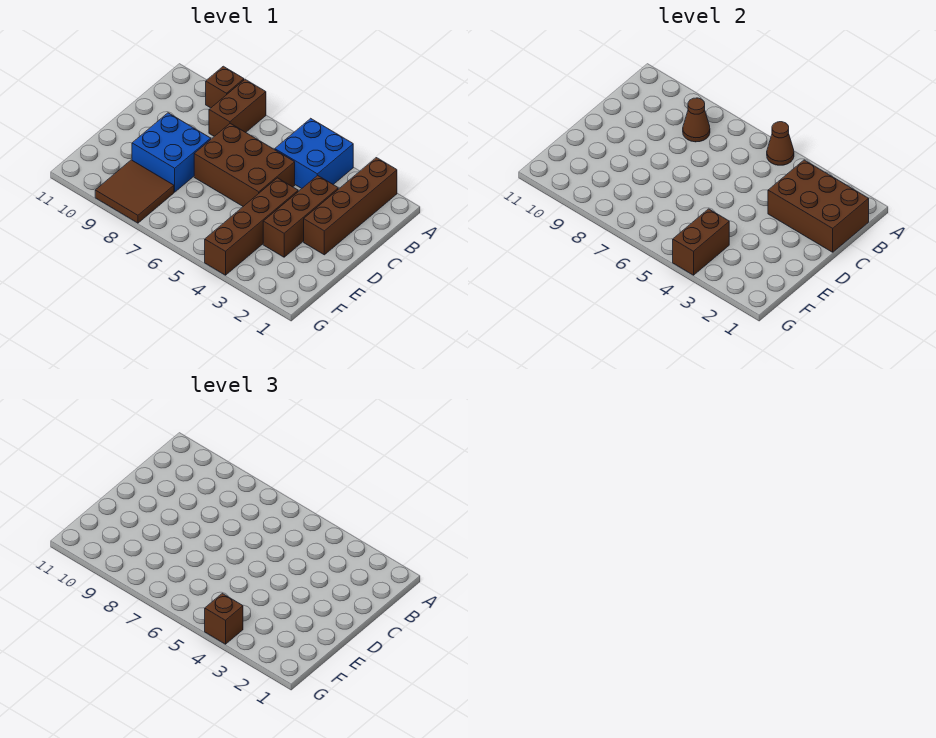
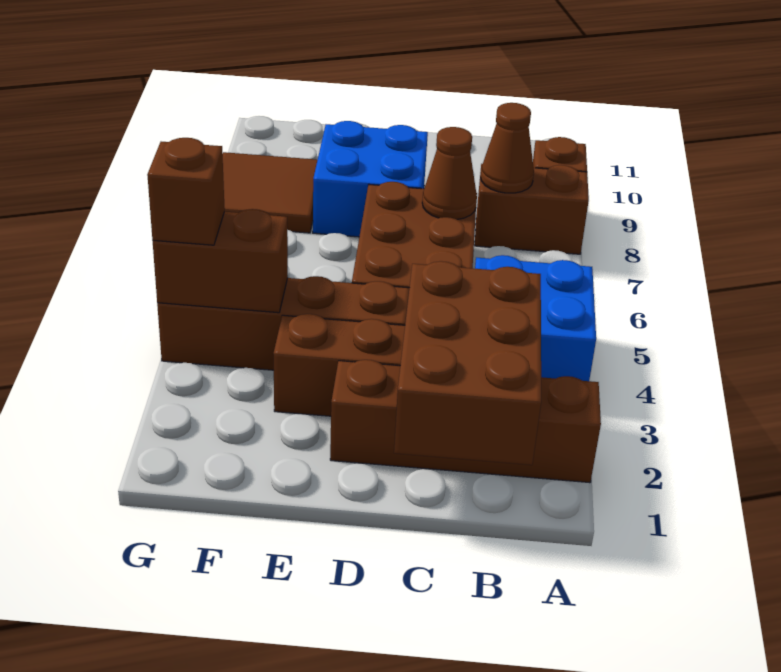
brown cone A5 level 2 -> brown cone C7 level 2

